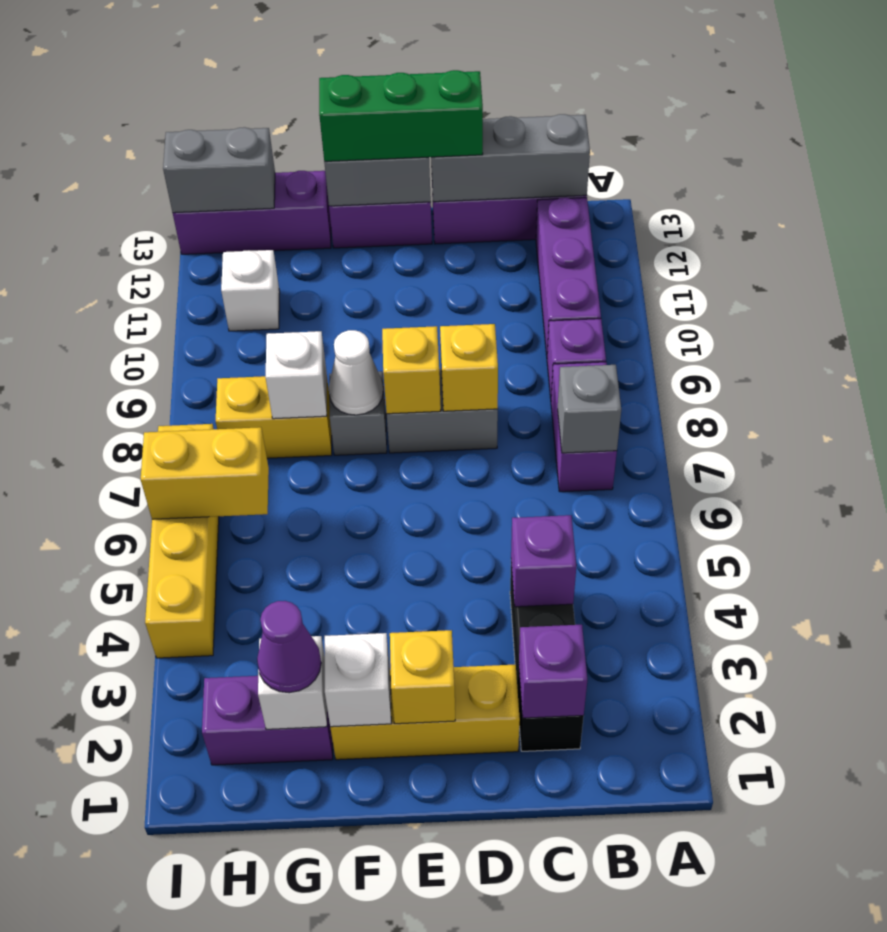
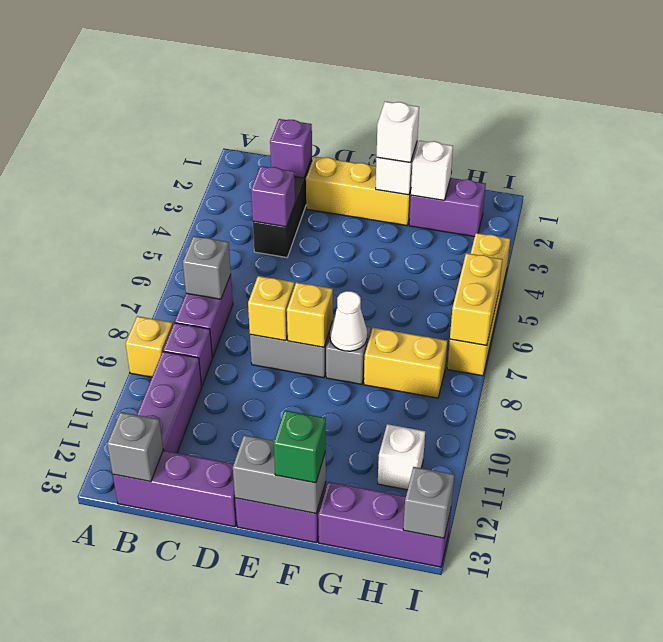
grey brick B13:D13 level 2 -> grey brick B13 level 2
green brick D13:F13 level 3 -> green brick F13 level 3
yellow brick E2 level 2 -> yellow brick A9 level 1
purple cone G2 level 3 -> none
white brick G8 level 2 -> white brick F2 level 3
yellow brick H6:I6 level 2 -> yellow brick I6:I7 level 2
grey brick H13:I13 level 2 -> grey brick I13 level 2

